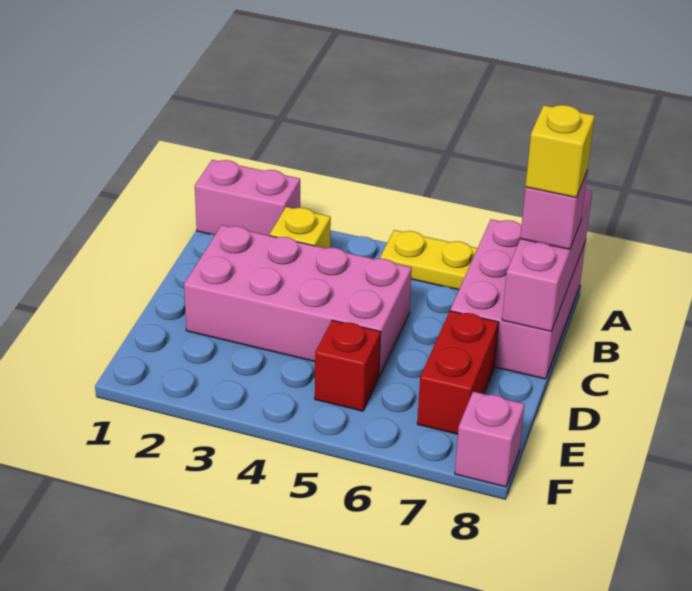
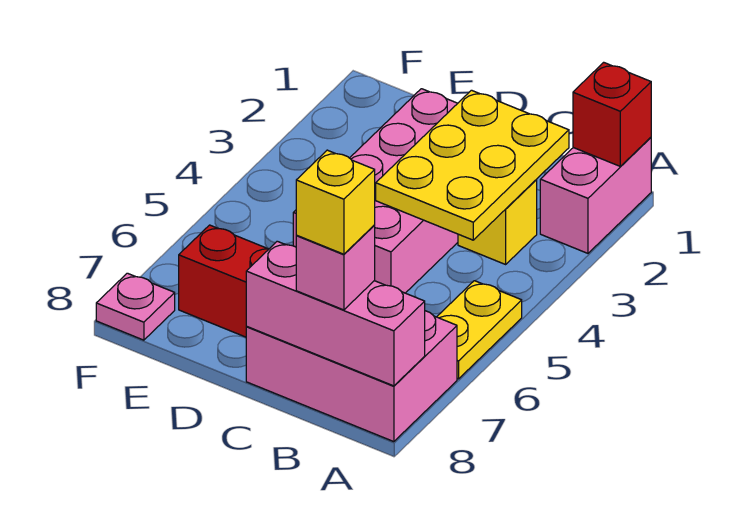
none -> yellow plate B2:C4 level 2
red brick E5 level 1 -> red brick A1 level 2
pink brick F8 level 1 -> pink plate F8 level 1

